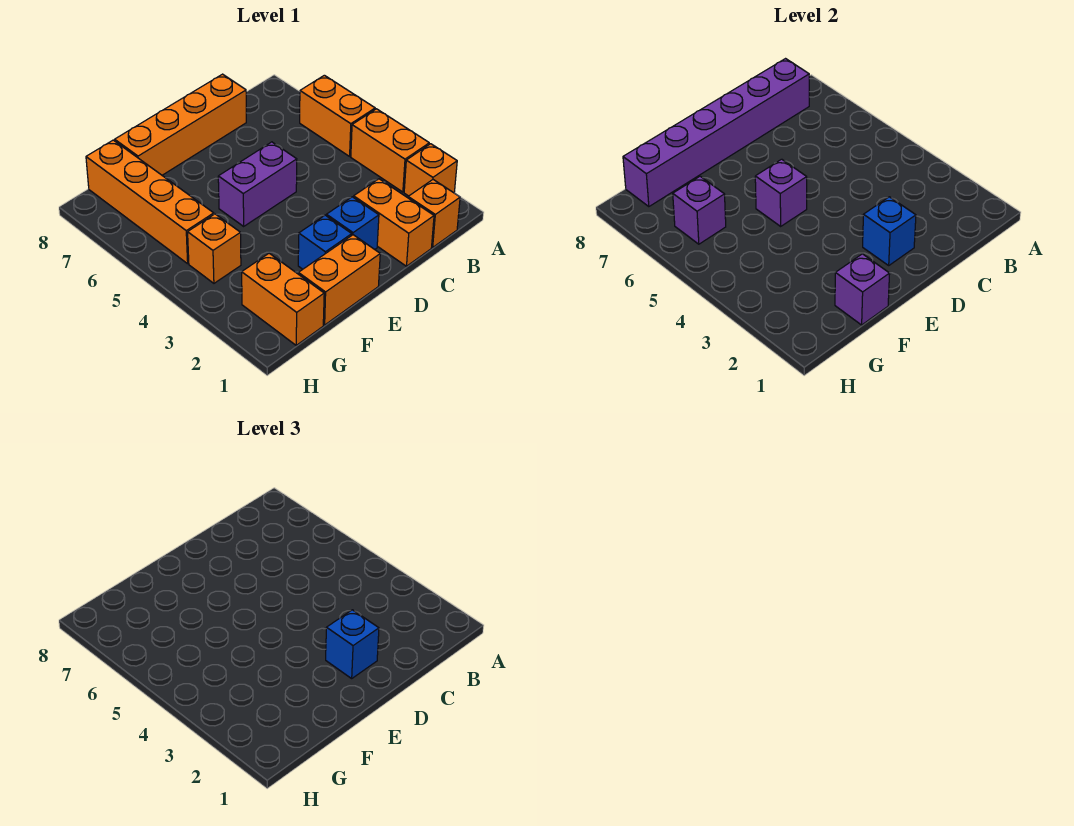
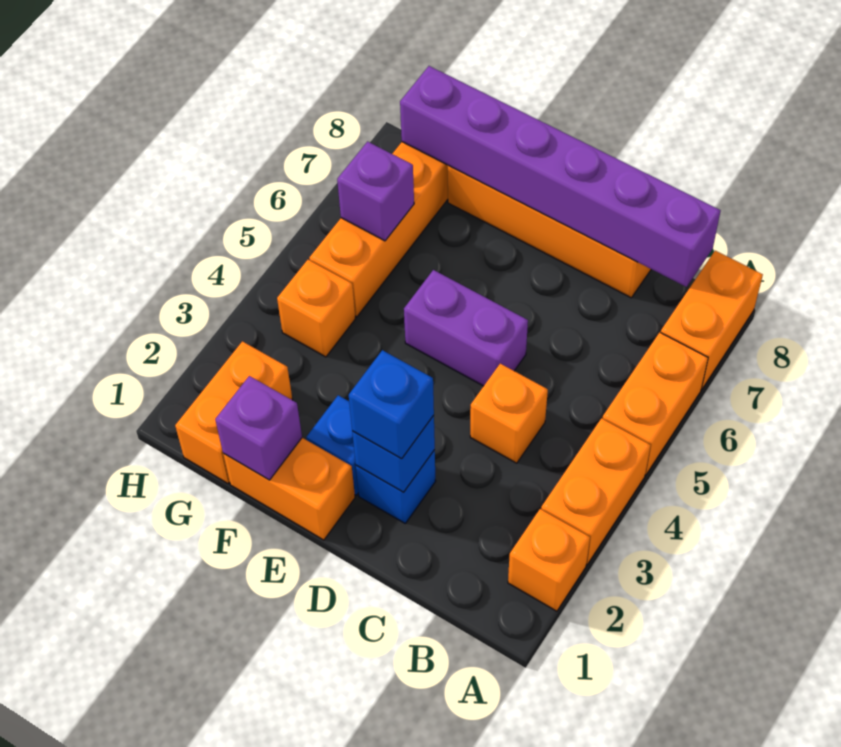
orange brick B1 level 1 -> orange brick C4 level 1
orange brick C1:C2 level 1 -> orange brick A7:A8 level 1
purple brick E5 level 2 -> none

